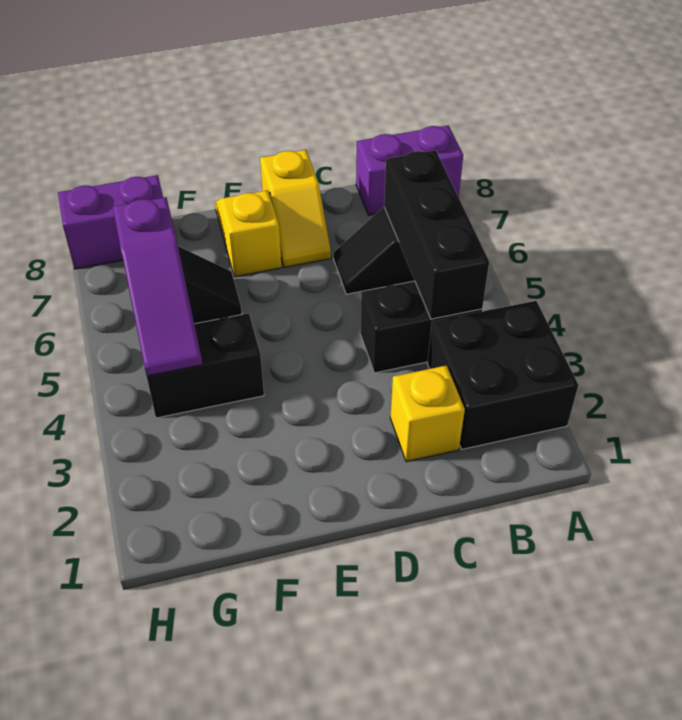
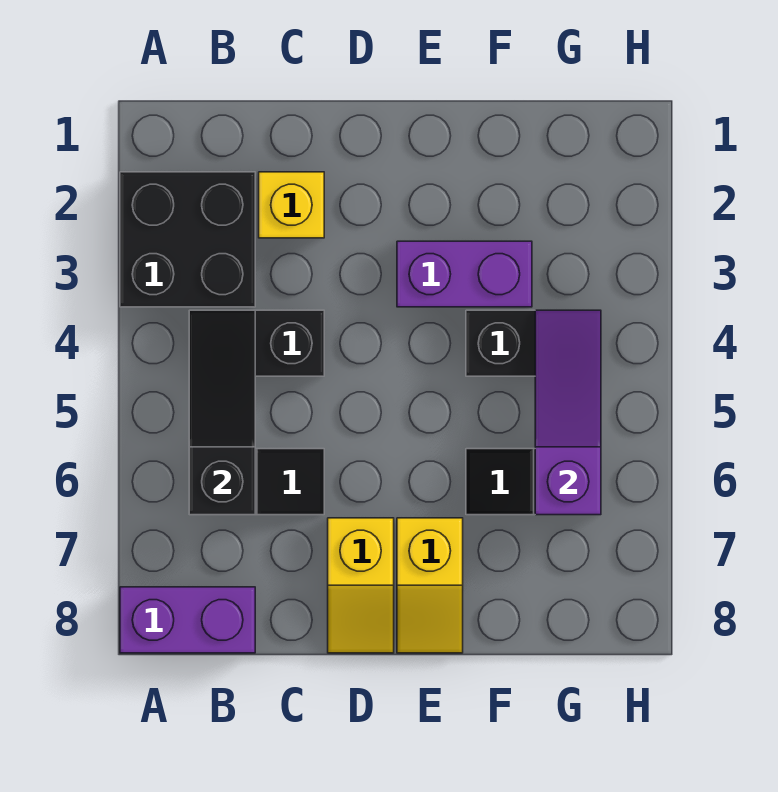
black brick B4:B6 level 2 -> black slope B4:B6 level 2 top 6
yellow slope D7:D8 level 1 top 8 -> yellow slope D7:D8 level 1 top 7
purple brick G8:H8 level 1 -> purple brick E3:F3 level 1

